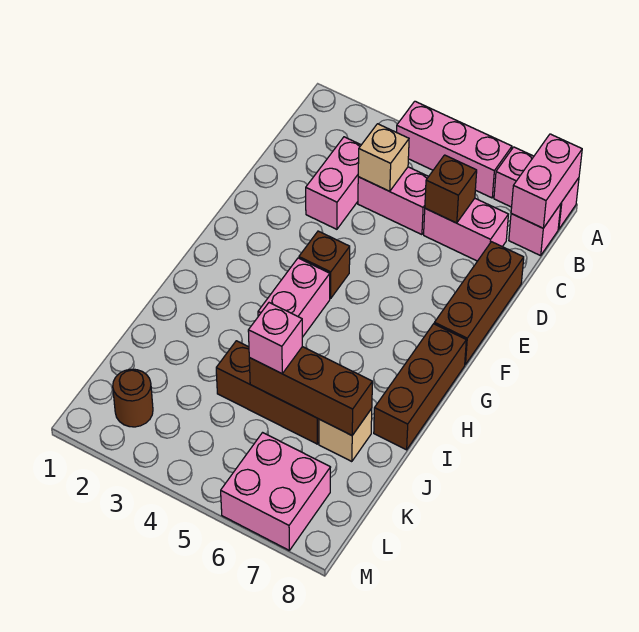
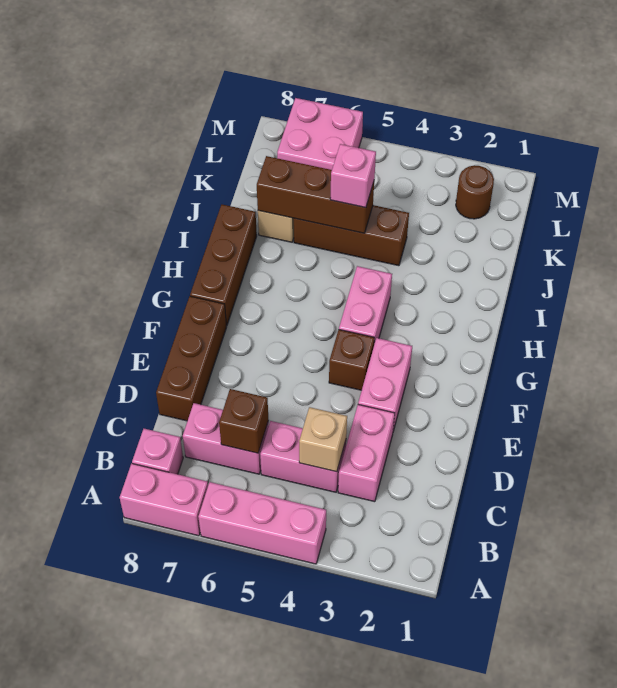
pink brick A8:B8 level 2 -> pink brick E3:F3 level 1

